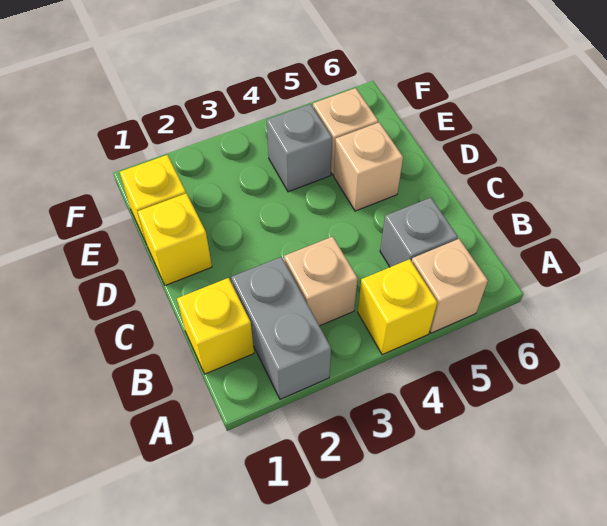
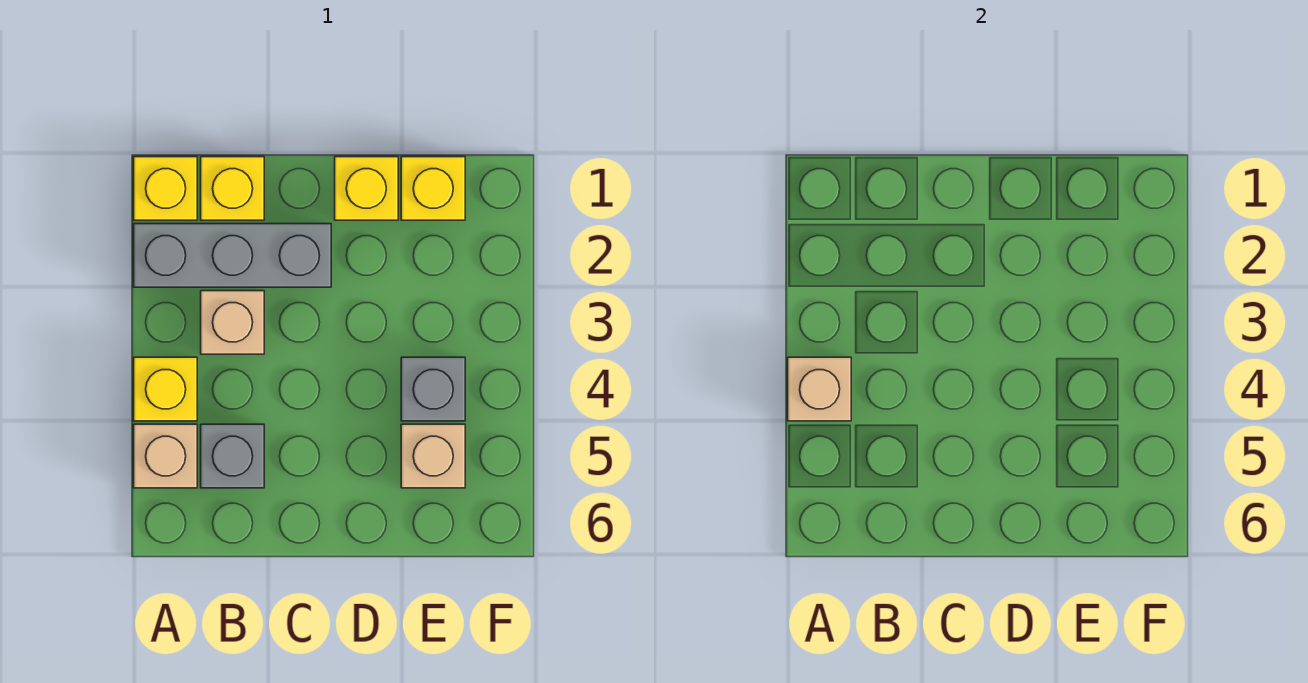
none -> yellow brick A1 level 1
grey brick A2:B2 level 1 -> grey brick A2:C2 level 1
tan brick D5 level 1 -> tan brick A4 level 2

